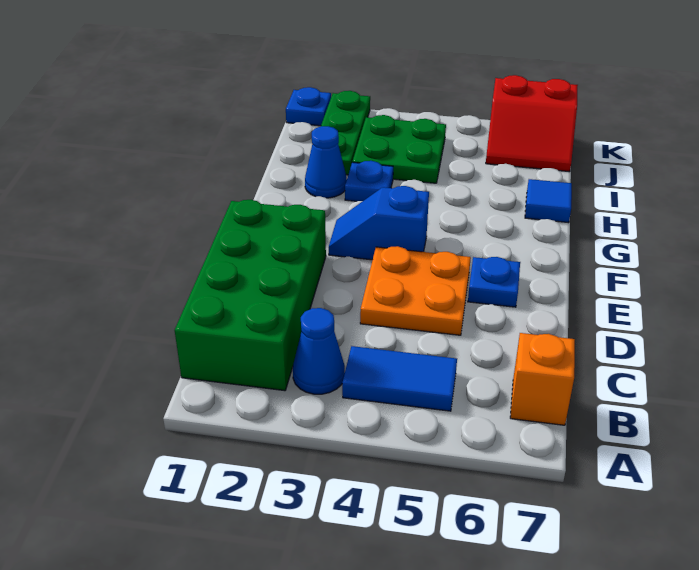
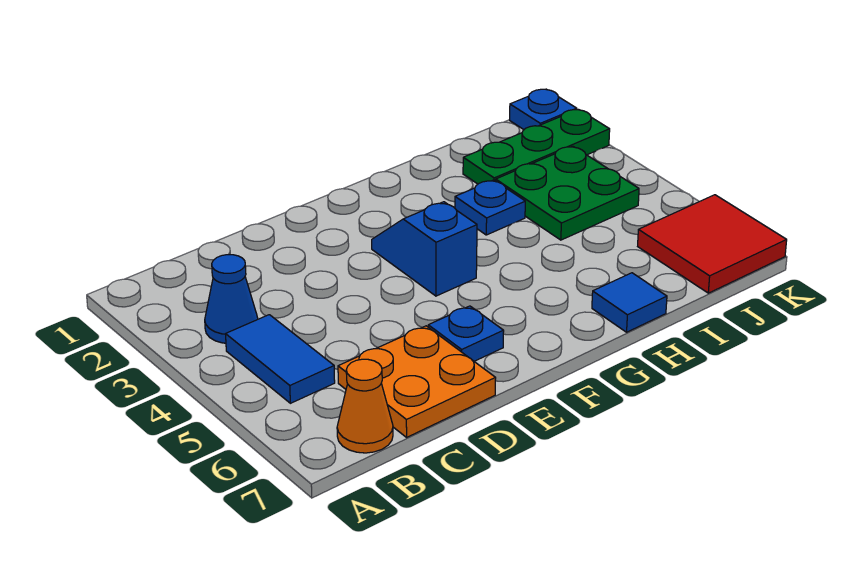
green brick B1:E2 level 1 -> none
orange brick B7 level 1 -> orange cone B7 level 1
orange plate D4:E5 level 1 -> orange plate C6:D7 level 1
blue cone H2 level 1 -> none
red slope J6:K7 level 1 top K -> red tile J6:K7 level 1

